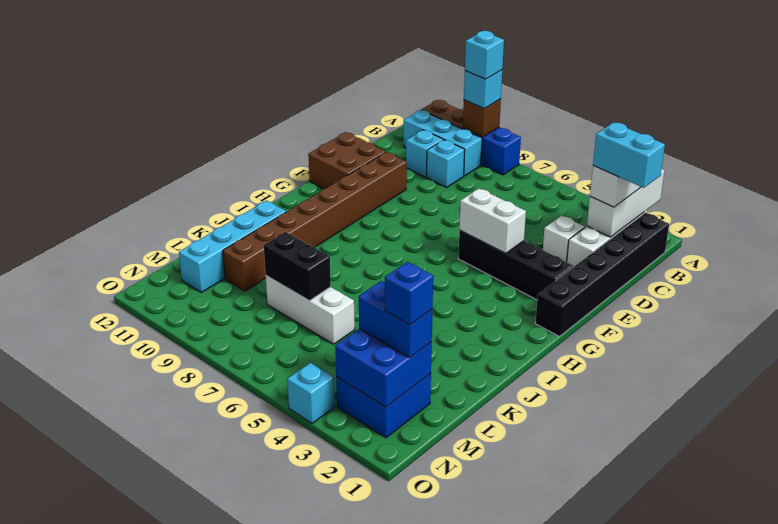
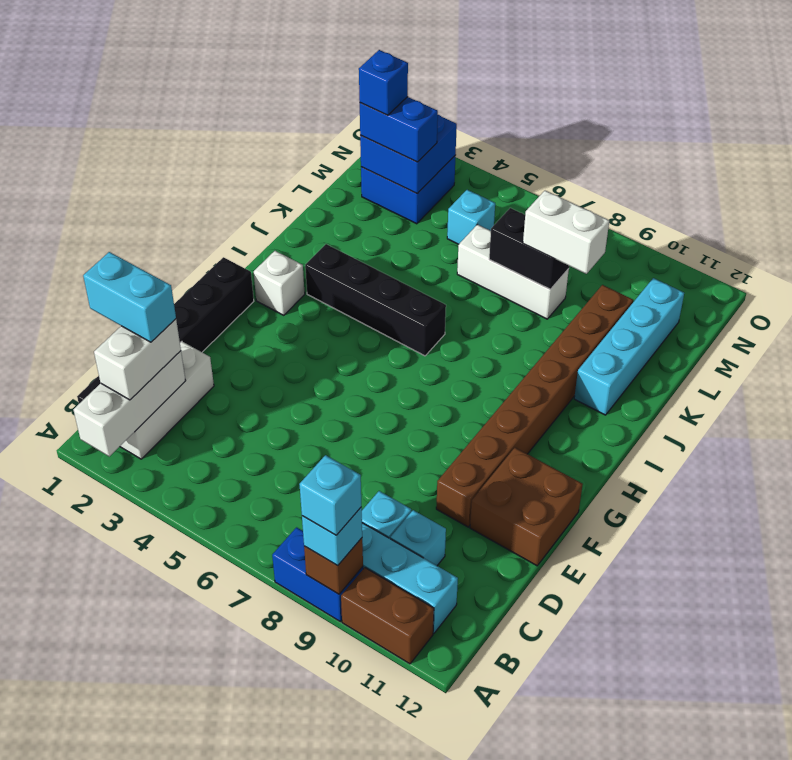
white brick D3 level 1 -> white brick H2 level 1
black brick F2:F5 level 1 -> black brick I3:I6 level 1
white brick F4:F5 level 2 -> white brick L8:L9 level 3
cyan brick O4 level 1 -> cyan brick M5 level 1

